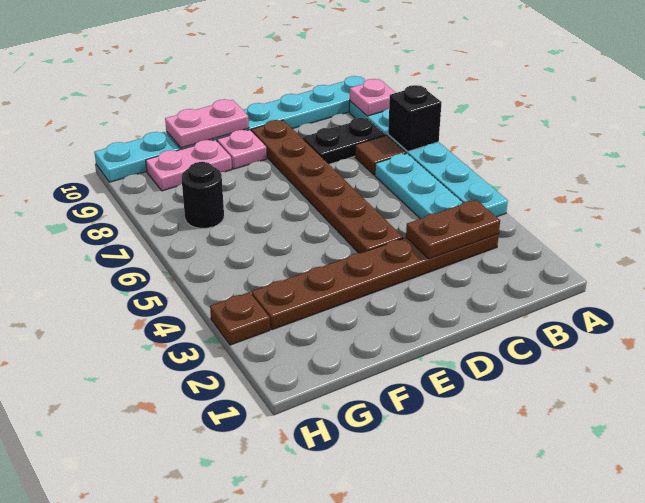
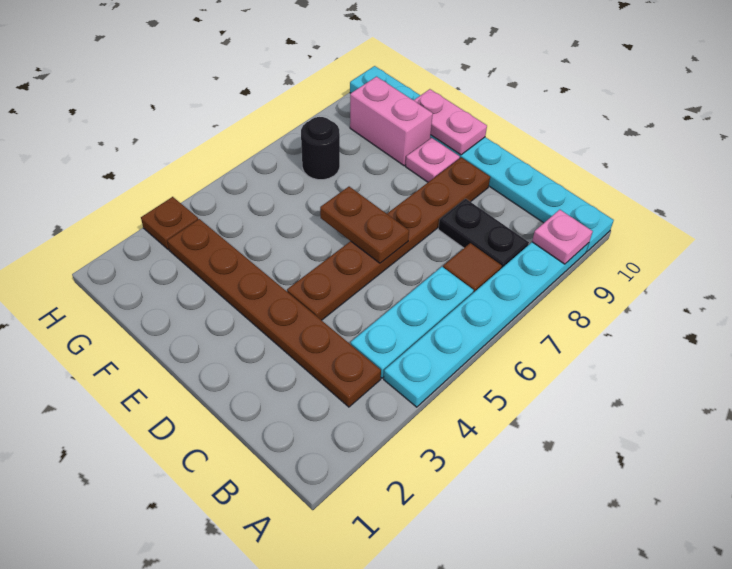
black brick A7 level 2 -> none
brown plate B3:C3 level 2 -> brown plate D6:E6 level 2
pink plate F9:G9 level 1 -> pink brick F9:G9 level 1

